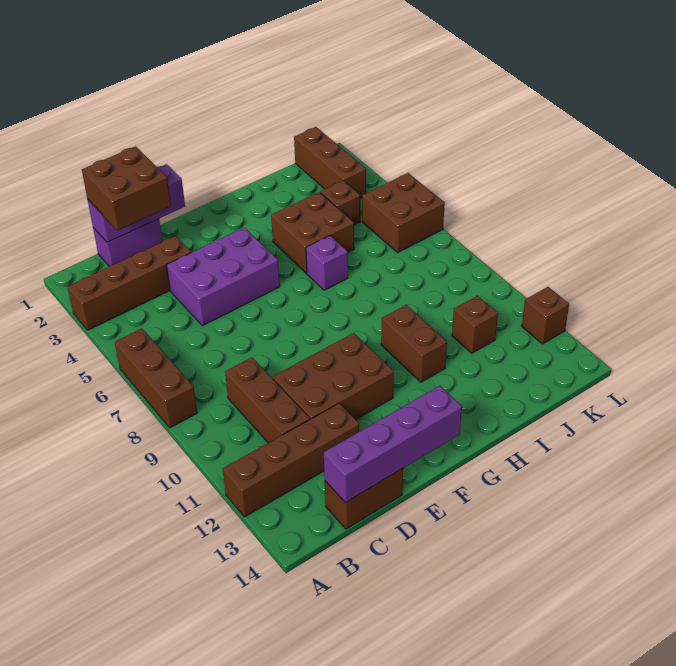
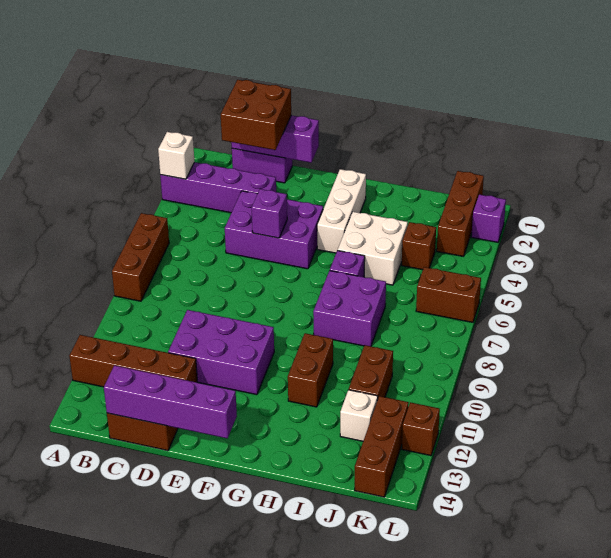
brown brick A3:D3 level 1 -> purple brick A3:D3 level 1
none -> white brick A3 level 2
brown brick C9:C11 level 1 -> brown brick K12:K14 level 1
brown brick D10:F11 level 1 -> purple brick D10:F11 level 1
none -> purple brick E5 level 2
none -> white brick G2:G4 level 1
brown brick H4:I5 level 1 -> white brick H4:I5 level 1
none -> purple brick H7:I8 level 1
brown brick J11 level 1 -> brown brick J10:J11 level 1
none -> white brick J12 level 1
brown brick K5:L6 level 1 -> brown brick K6:L6 level 1
none -> purple brick L2 level 1

